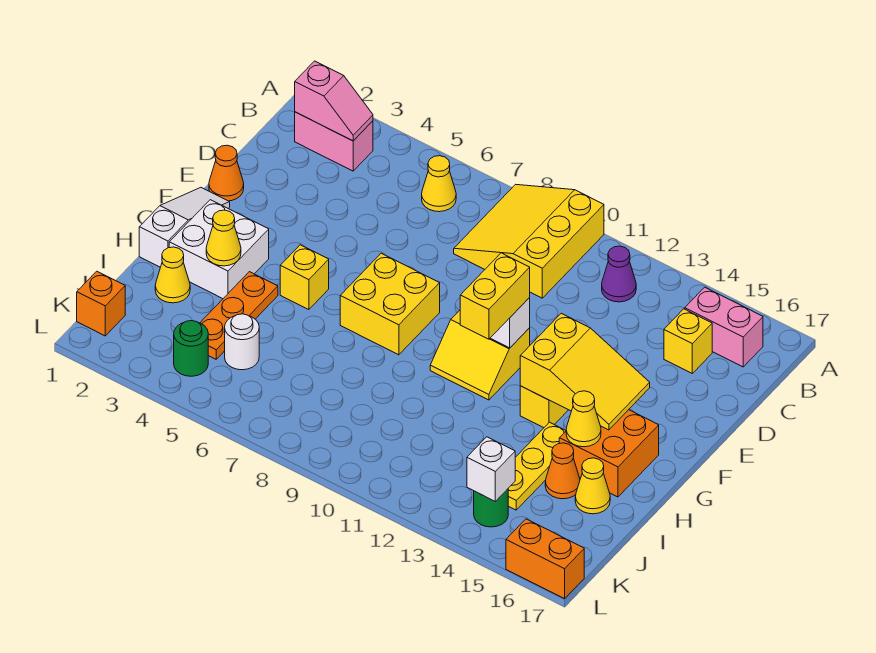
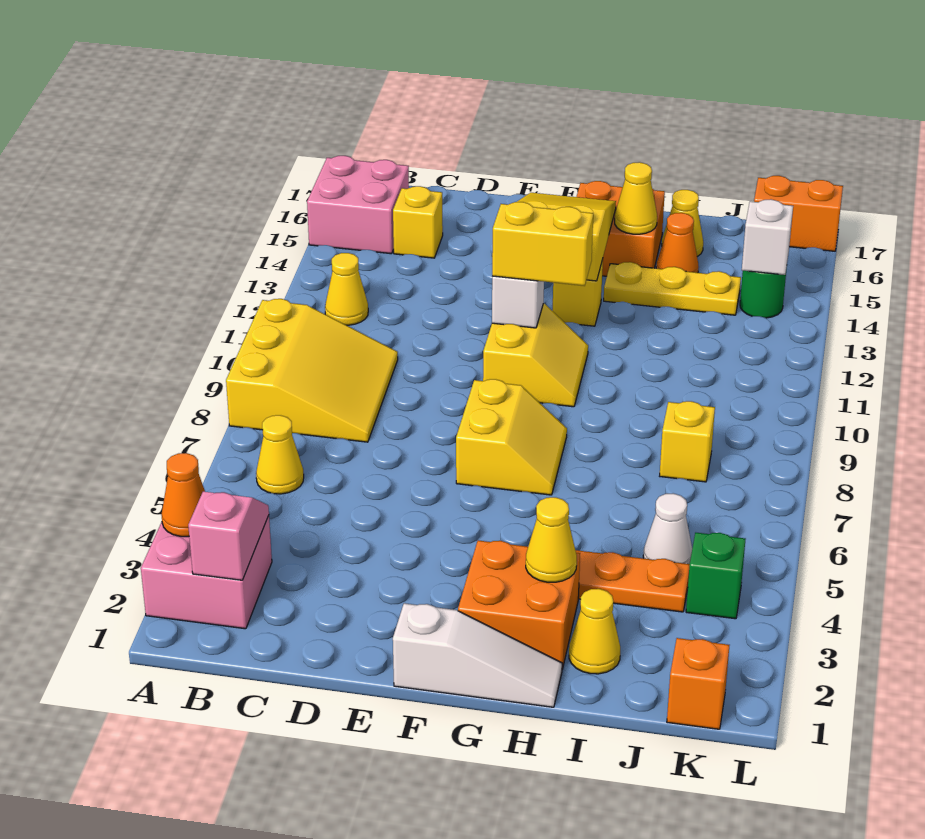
yellow slope A8:C10 level 1 top 10 -> yellow slope A8:C10 level 1 top A
pink brick B2:B3 level 1 -> pink brick A2:B3 level 1
purple cone B12 level 1 -> yellow cone B12 level 1
pink brick B15:B16 level 1 -> pink brick A15:B16 level 1
orange cone E1 level 1 -> orange cone A3 level 2
white slope F1:H1 level 1 top H -> white slope F1:H1 level 1 top F
yellow brick F7:G8 level 1 -> yellow slope F7:G8 level 1 top F
white brick G2:H3 level 1 -> orange brick G2:H3 level 1
yellow brick G5 level 1 -> yellow brick J8 level 1
white round brick J5 level 1 -> white cone J5 level 1
green round brick K4 level 1 -> green brick K4 level 1
orange brick L16:L17 level 1 -> orange brick K17:L17 level 1

